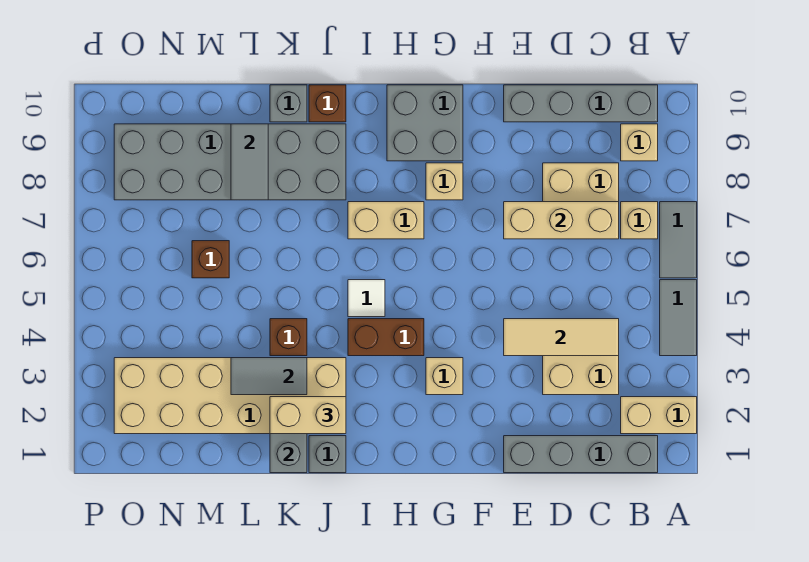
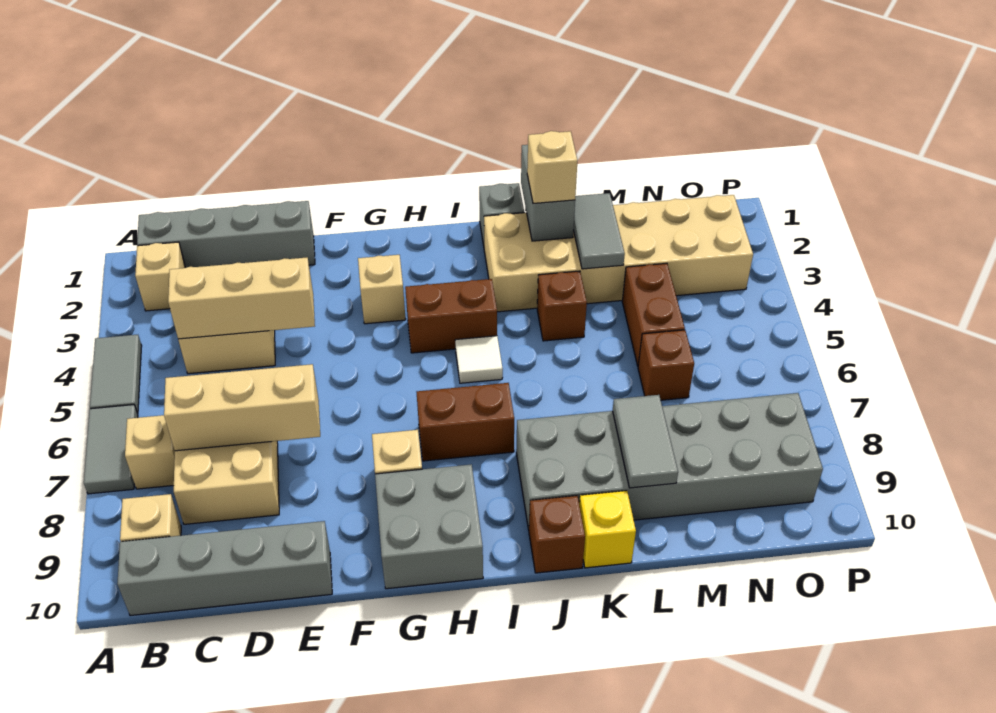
tan brick A2:B2 level 1 -> tan brick B2 level 1
tan tile C4:E4 level 2 -> tan brick C4:E4 level 2
tan brick H7:I7 level 1 -> brown brick H7:I7 level 1
tan brick J2:K2 level 3 -> tan brick K2 level 3
grey tile K3:L3 level 2 -> grey tile L2:L3 level 2
grey brick K10 level 1 -> yellow brick K10 level 1
none -> brown brick M4:M5 level 1

